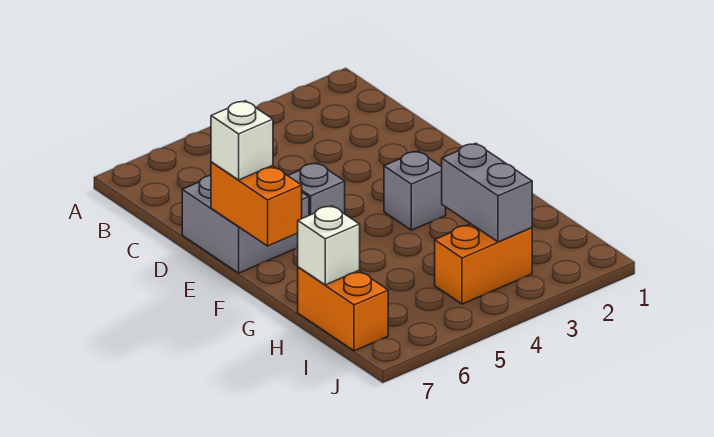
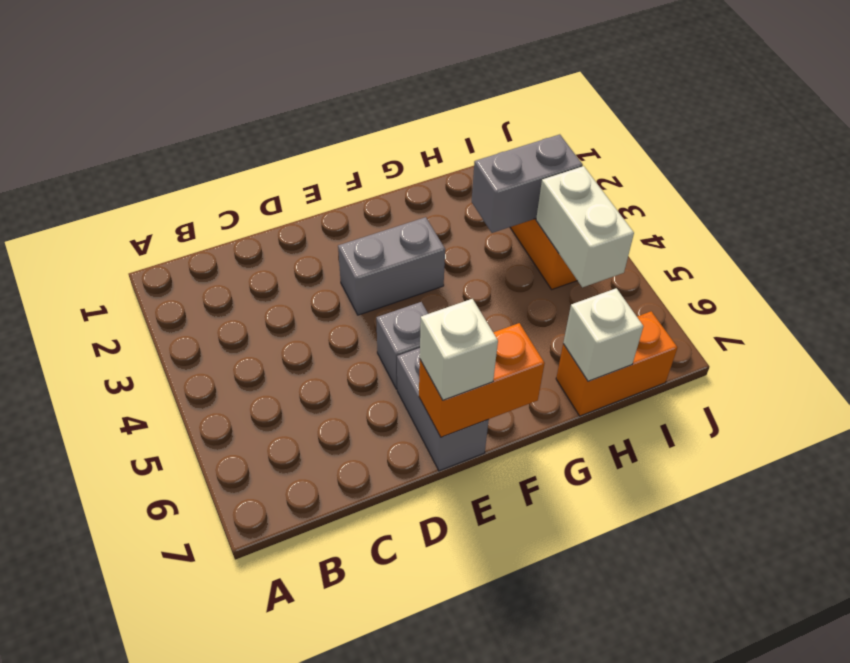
grey brick D6:E7 level 1 -> grey brick E6:E7 level 1
grey brick F3 level 1 -> grey brick E3:F3 level 1
none -> white brick I4:I5 level 2

